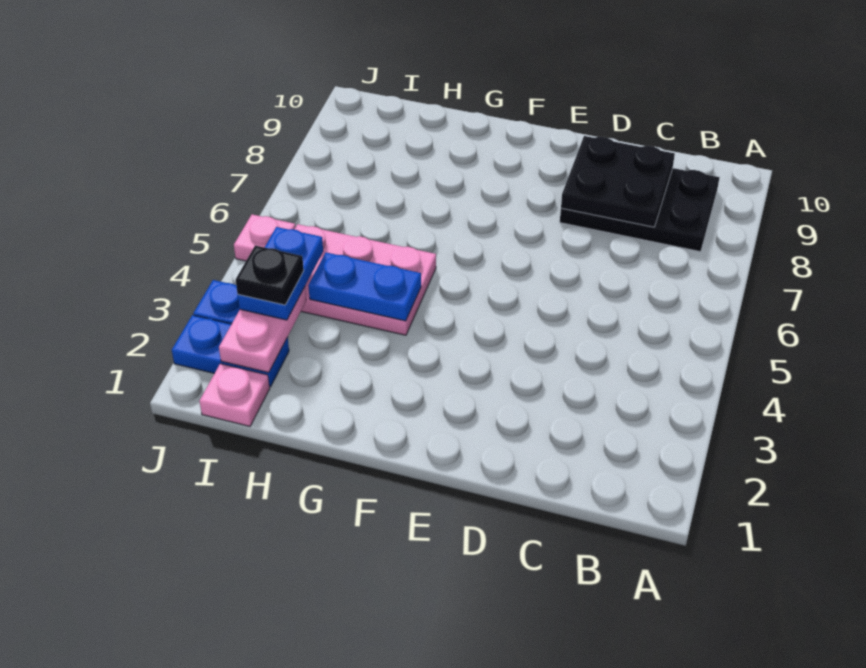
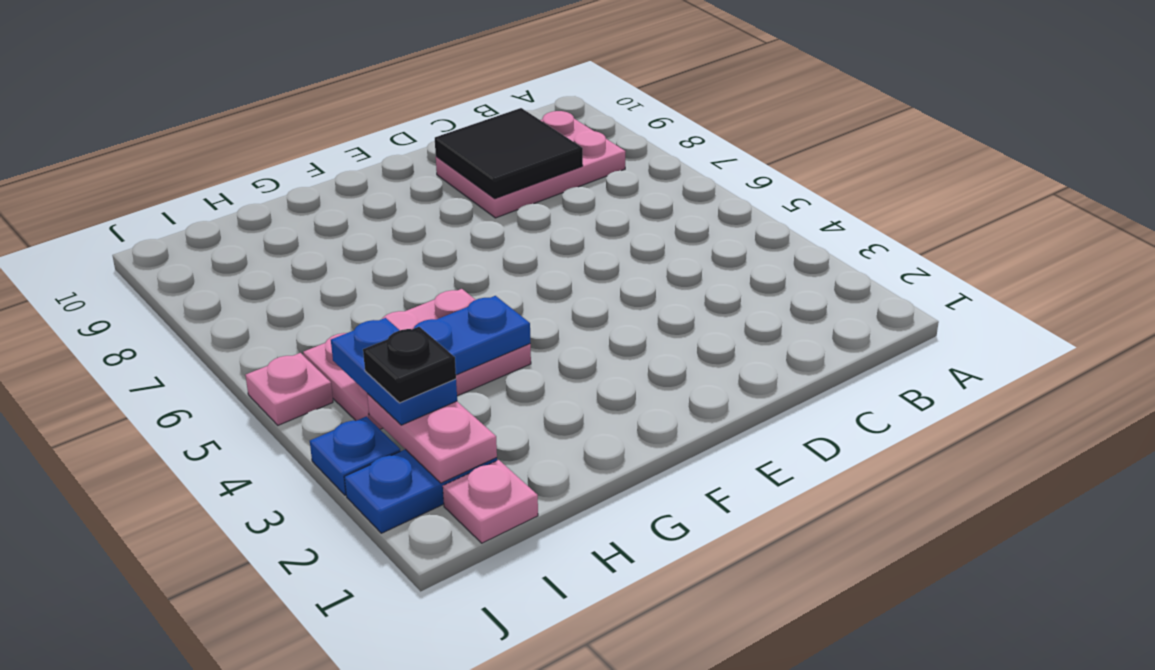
black plate B8:D9 level 1 -> pink plate B8:D9 level 1
black plate C8:D9 level 2 -> black tile C8:D9 level 2

